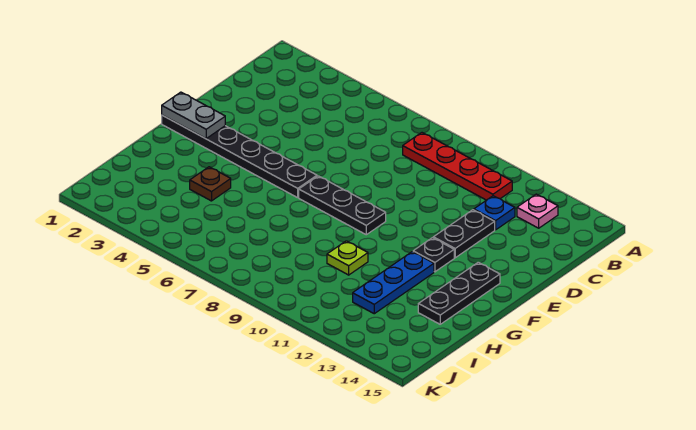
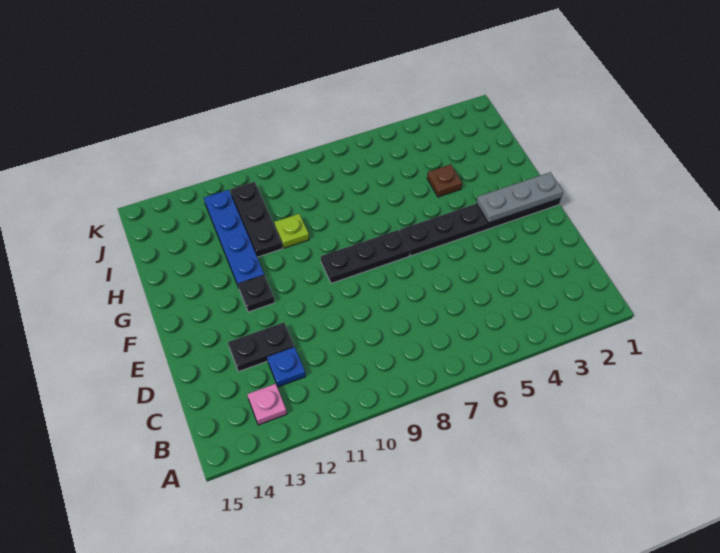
red plate B8:B11 level 1 -> none
black plate D12:E12 level 1 -> black plate D12:D13 level 1
grey plate F1:F2 level 2 -> grey plate F1:F3 level 2
black plate F14:H14 level 1 -> black plate H11:J11 level 1
blue plate G12:I12 level 1 -> blue plate G12:J12 level 1

